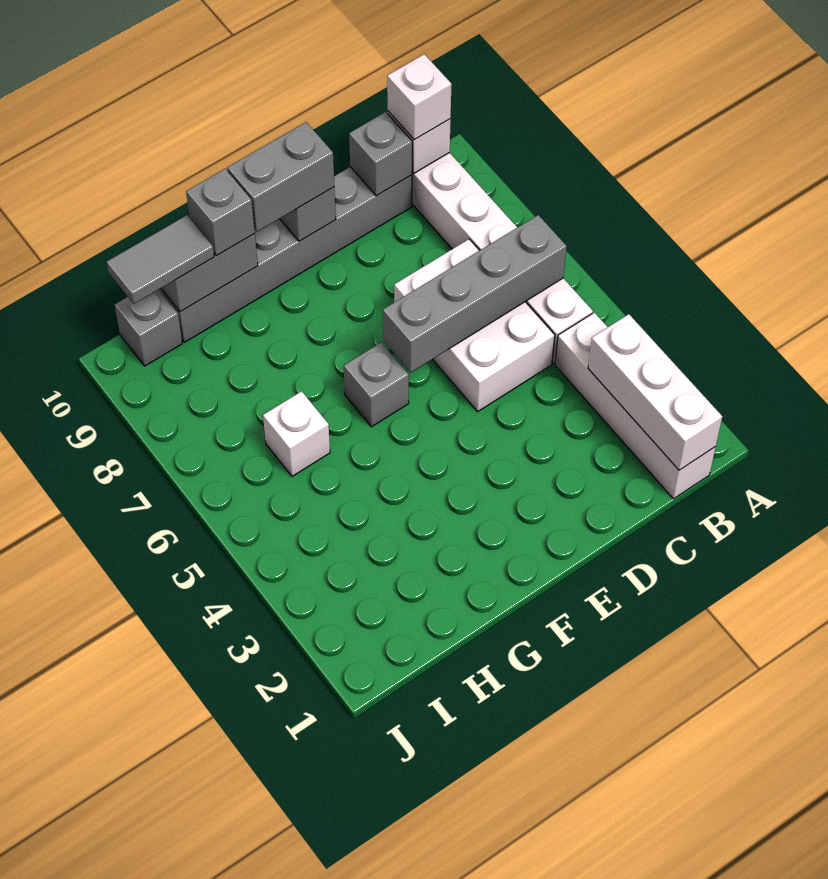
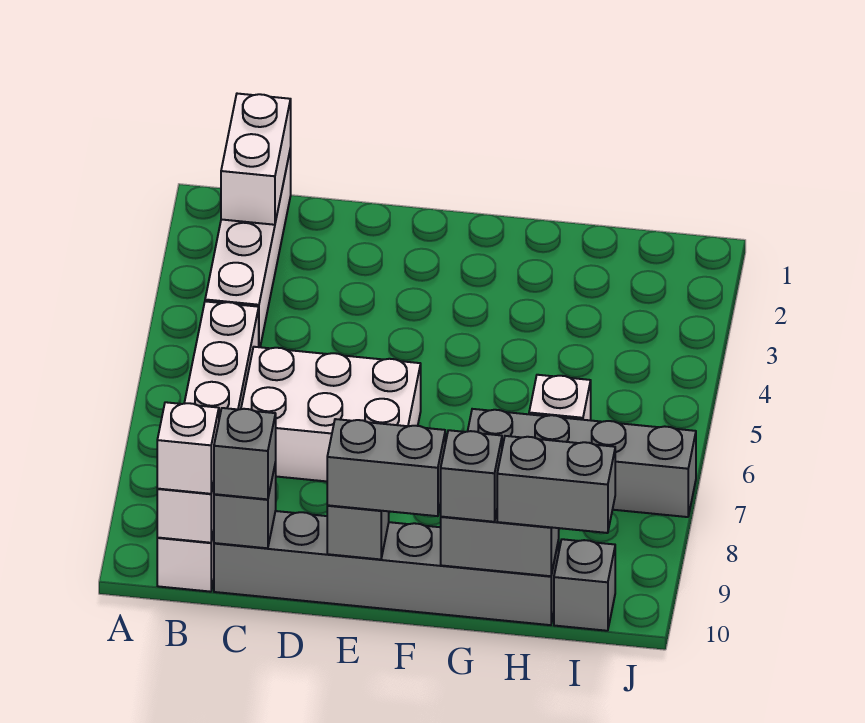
white brick B1:B3 level 2 -> white brick B1:B2 level 2
grey brick B6:E6 level 2 -> grey brick G7:J7 level 1
white brick C5:D7 level 1 -> white brick C6:E7 level 1
grey brick F6 level 1 -> grey brick C10 level 3
grey tile H10:I10 level 3 -> grey brick H10:I10 level 3

